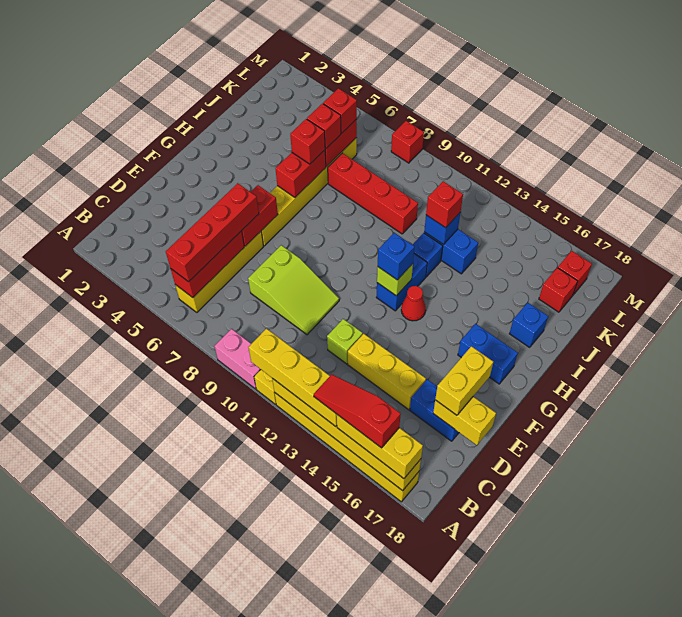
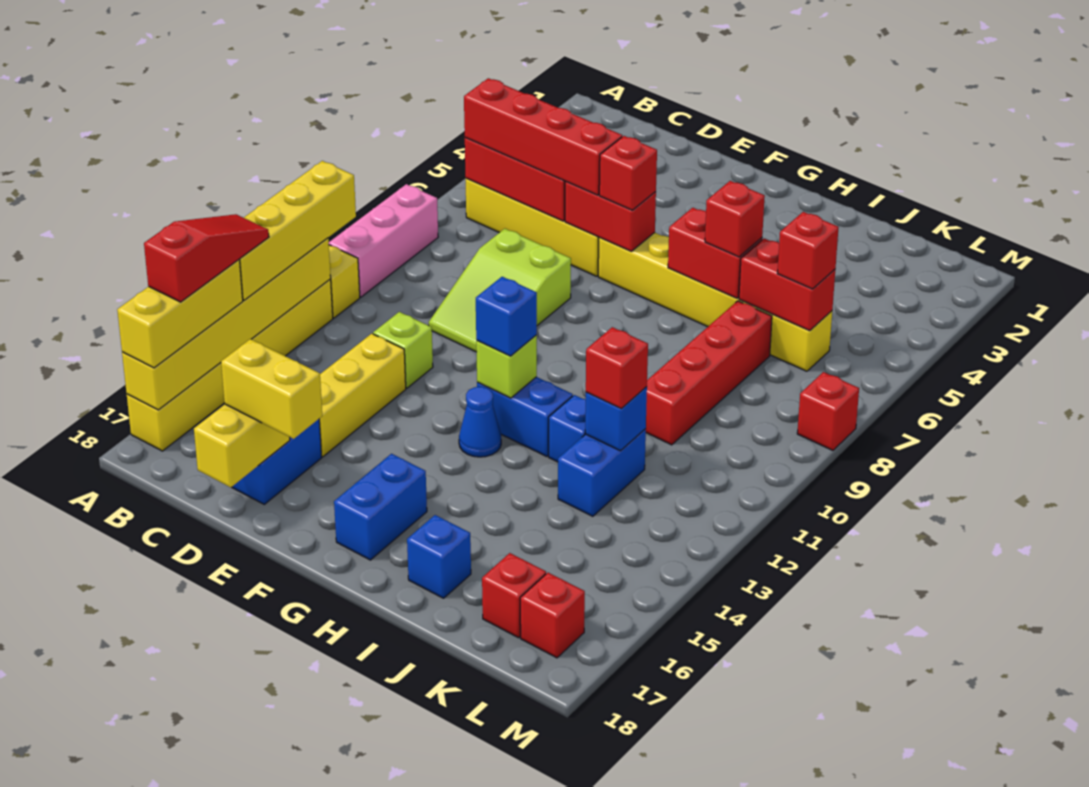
pink brick A9:A10 level 1 -> pink brick A8:A10 level 1
red cone G13 level 1 -> blue cone G13 level 1
red brick J6 level 3 -> red brick F6 level 3

